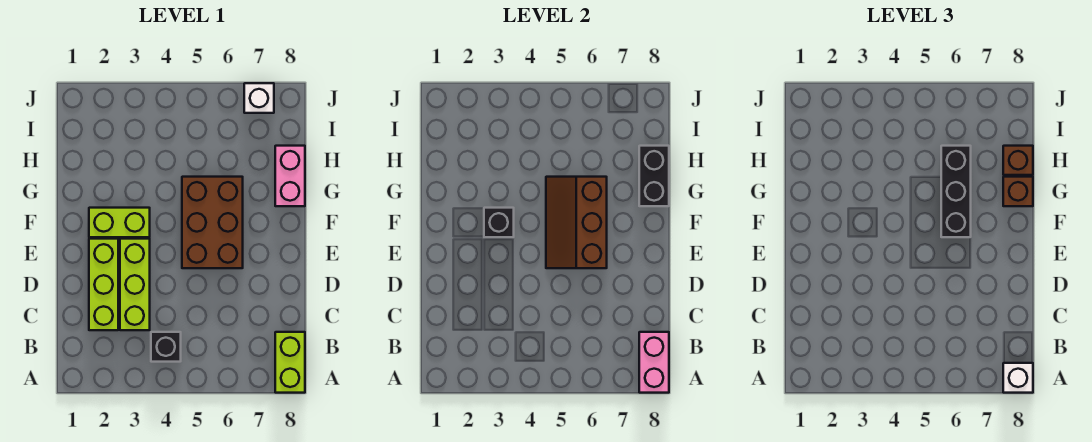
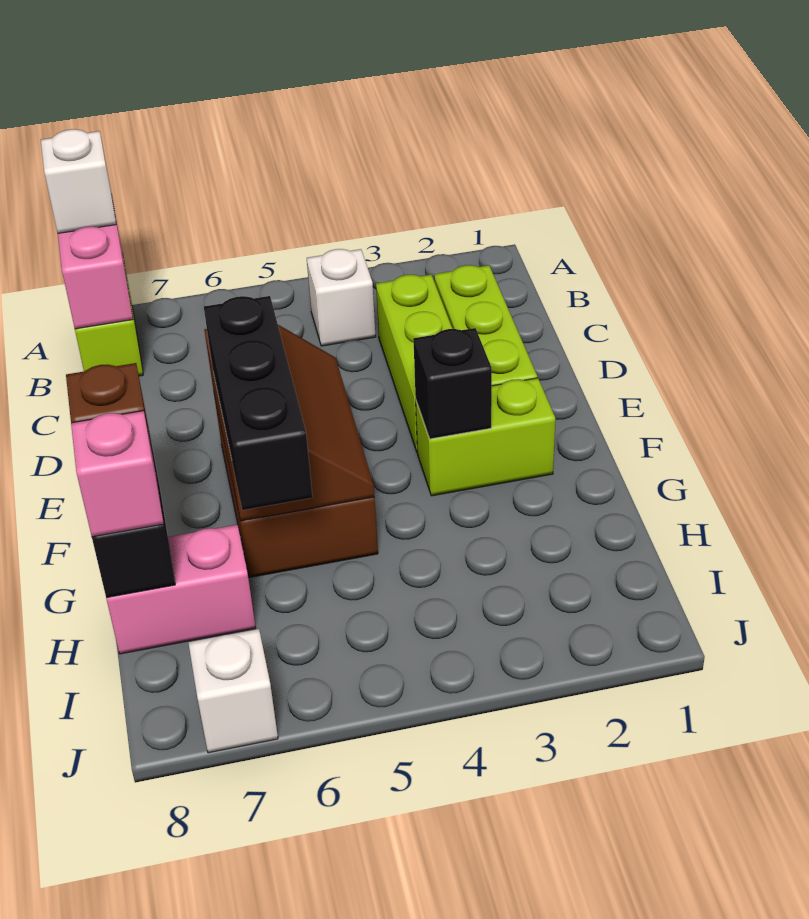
black brick B4 level 1 -> white brick B4 level 1
pink brick G8:H8 level 1 -> pink brick H7:H8 level 1
brown brick H8 level 3 -> pink brick H8 level 3

